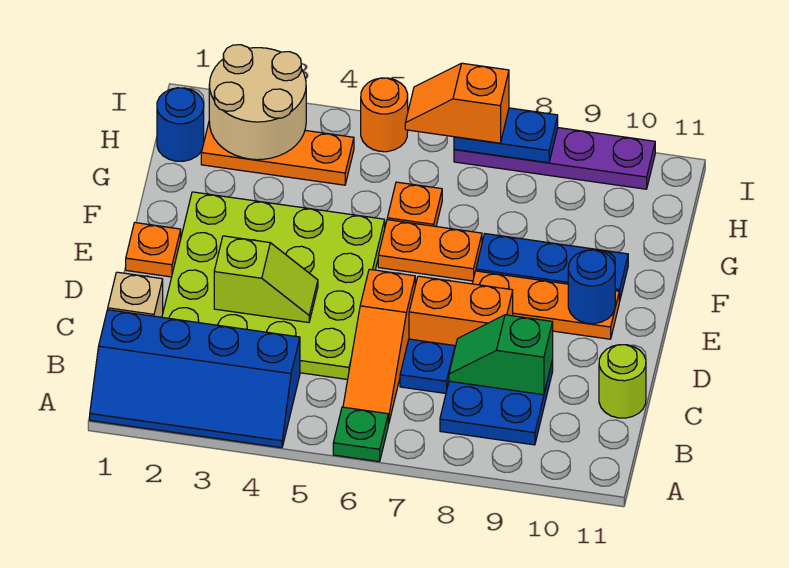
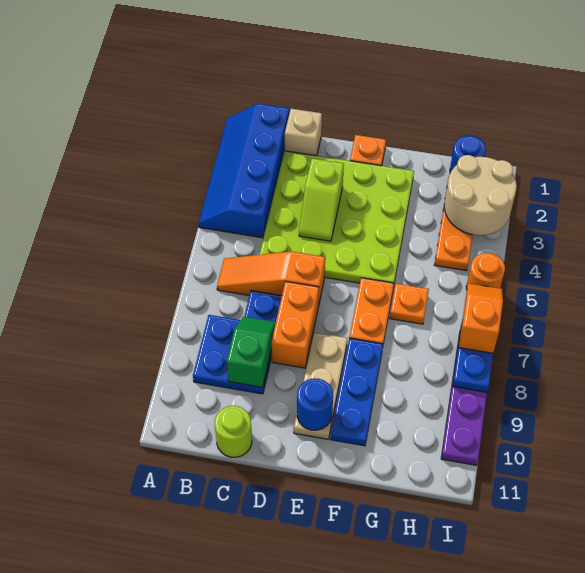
green plate A6 level 1 -> none
orange plate E8:E10 level 1 -> tan plate E8:E10 level 1

